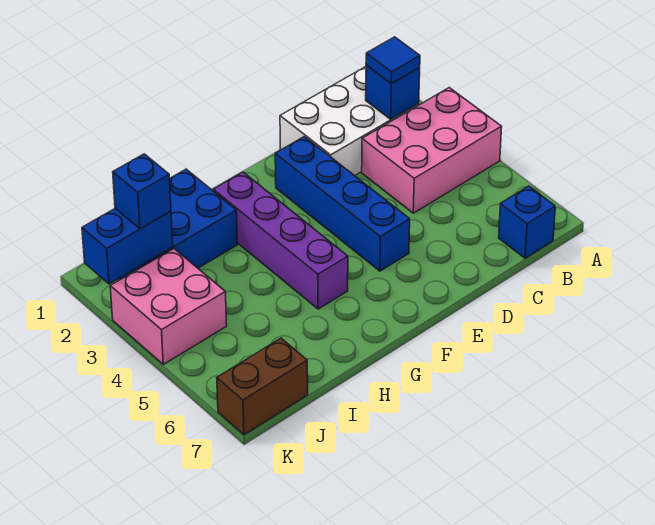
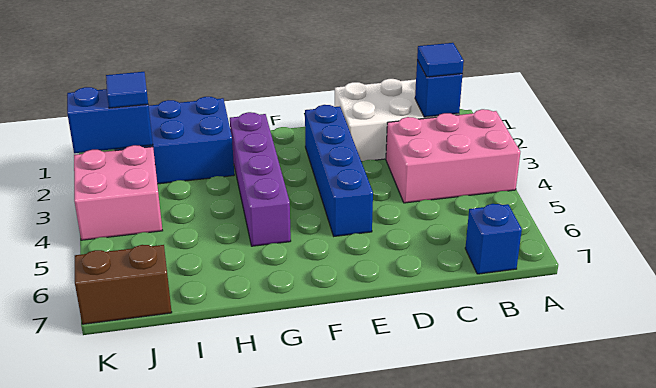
blue brick J2 level 3 -> blue tile J2 level 3

